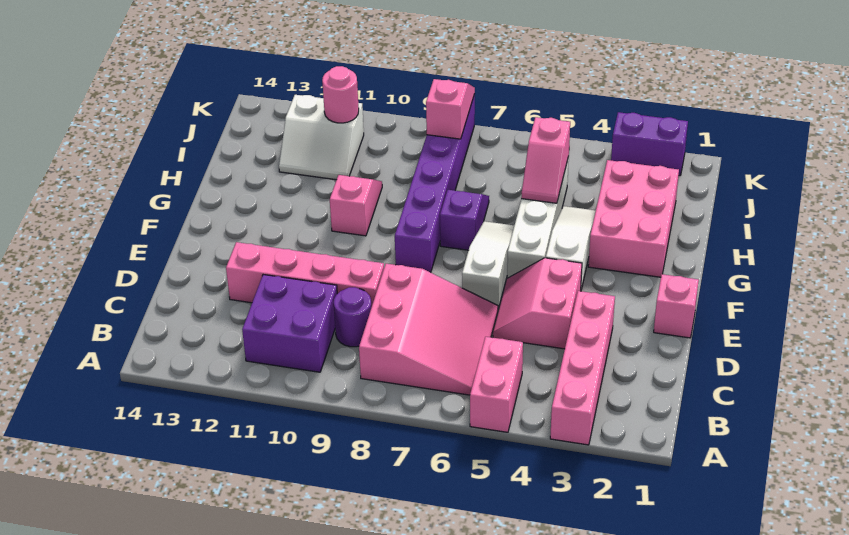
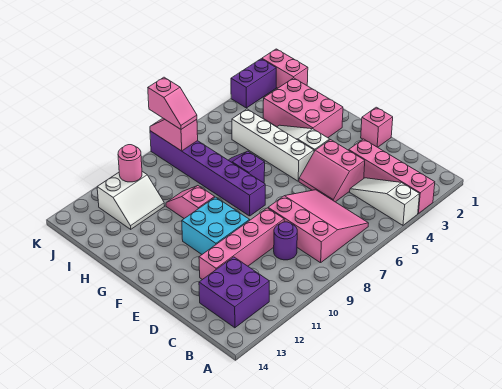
pink brick A5:B5 level 1 -> pink brick J1:K1 level 1
purple brick B10:C11 level 1 -> purple brick B12:C13 level 1
white slope E6:G6 level 1 top E -> white slope A4:C4 level 1 top A
none -> cyan brick E10:F11 level 1
pink slope H5:I5 level 2 top I -> pink slope J8:K8 level 3 top K

